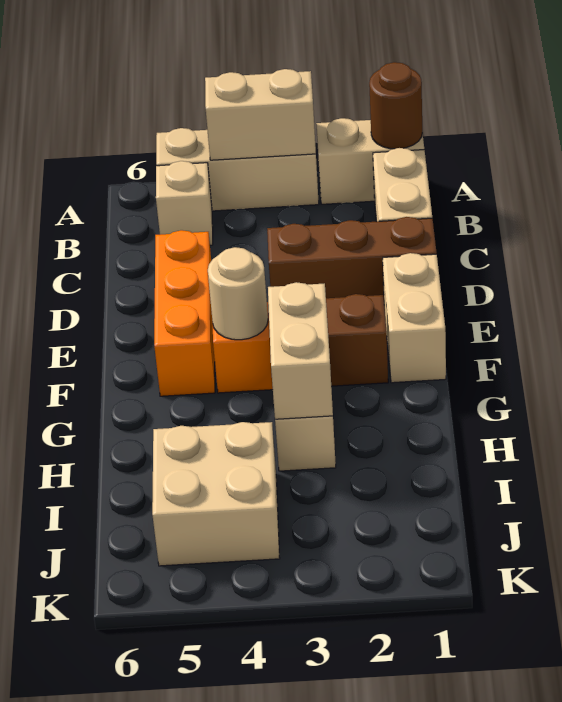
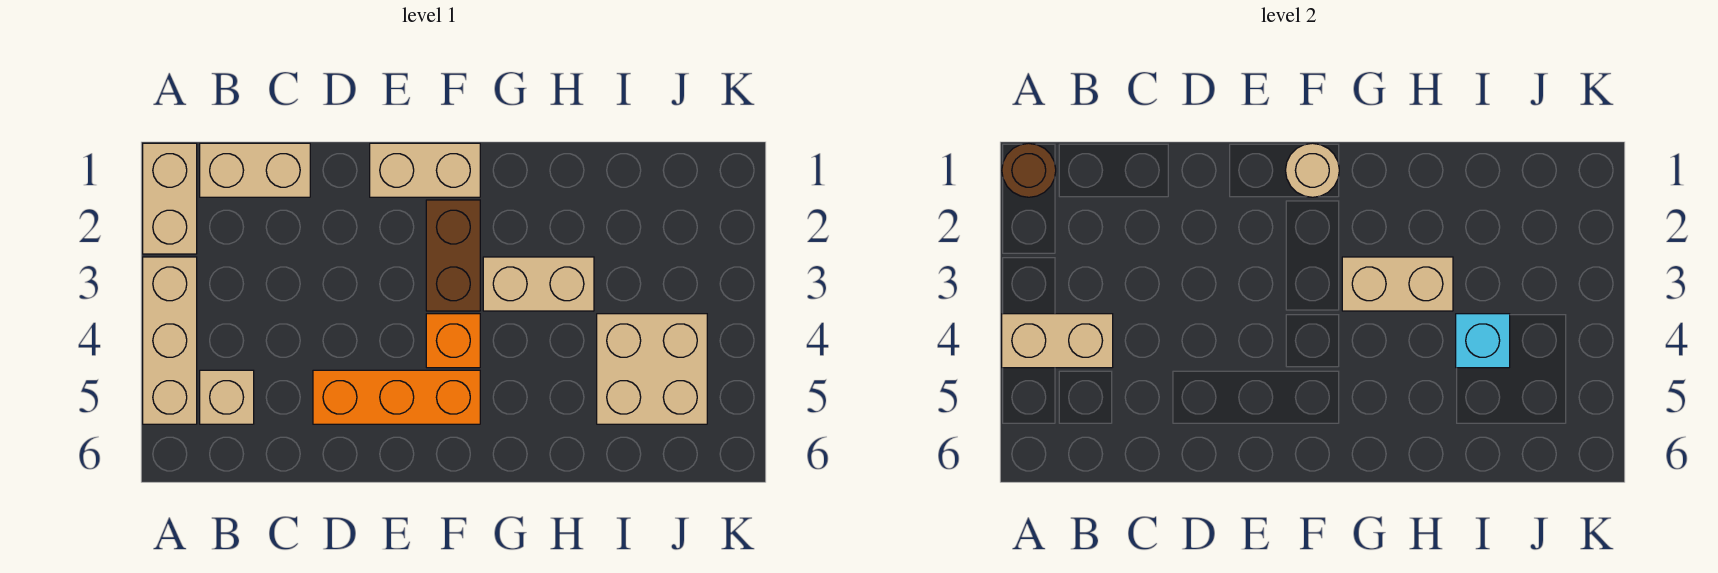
tan brick A3:A4 level 2 -> tan brick A4:B4 level 2
brown brick D1:D3 level 1 -> none
tan round brick F4 level 2 -> tan round brick F1 level 2
none -> cyan brick I4 level 2

